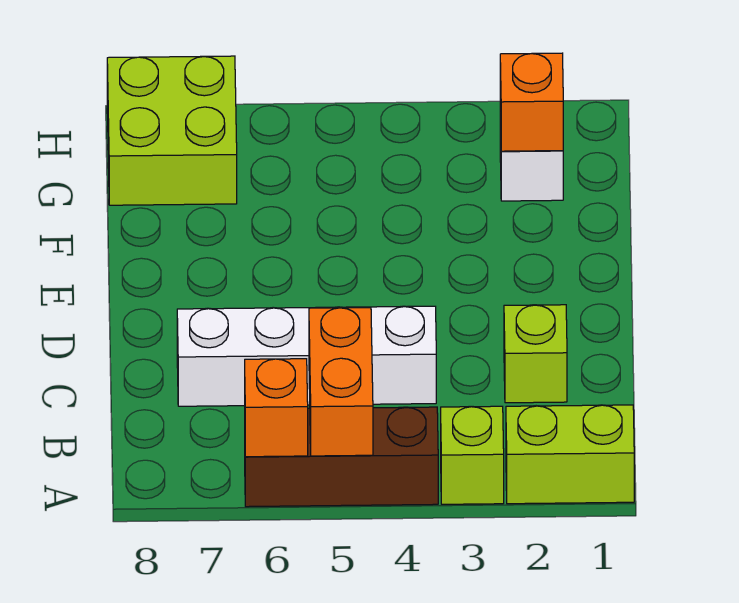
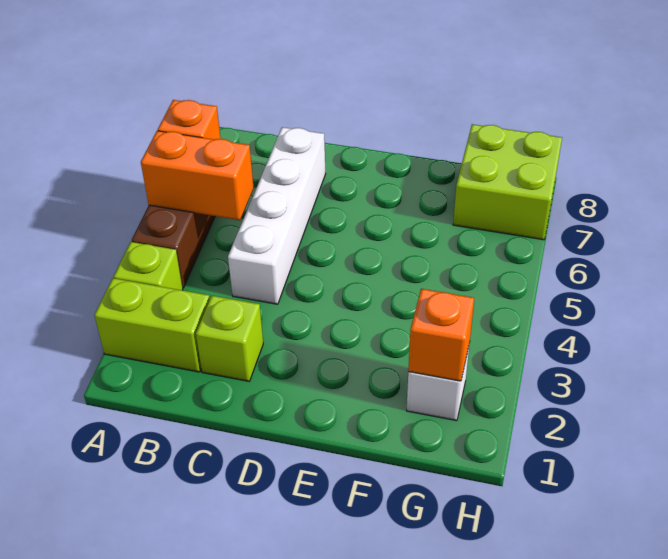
lime brick A1:A2 level 1 -> lime brick A2:B2 level 1

